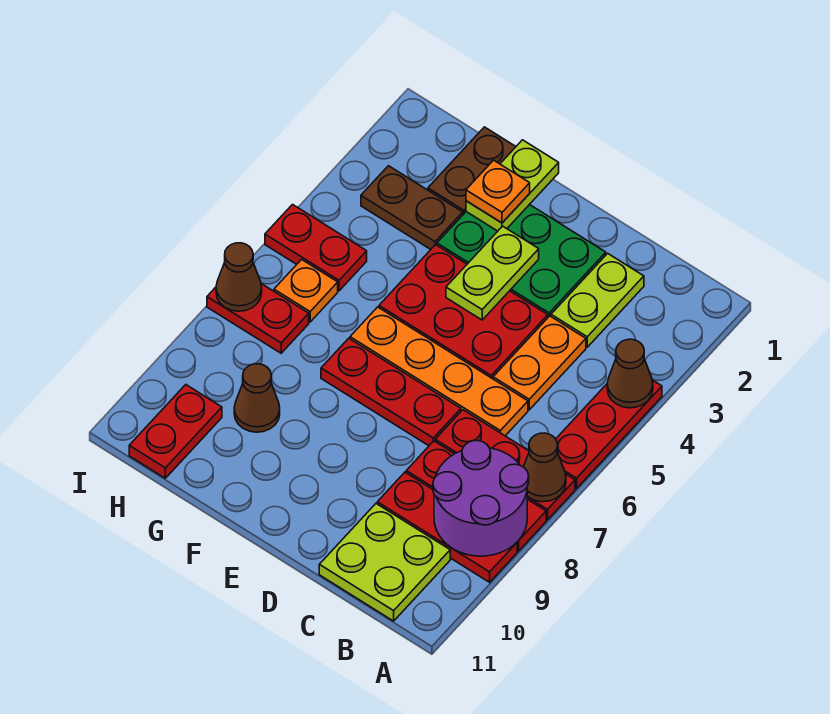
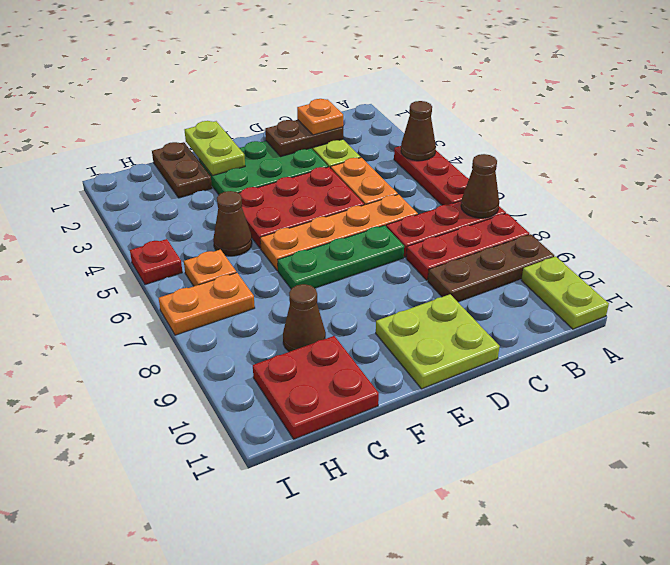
purple round brick A8:B9 level 2 -> none
red plate A9:C9 level 1 -> brown plate A9:C9 level 1
lime plate B10:C11 level 1 -> lime plate D10:E11 level 1
red plate D7:F7 level 1 -> green plate D7:F7 level 1
lime plate E3:E4 level 2 -> lime plate A10:A11 level 1
orange plate F2 level 3 -> orange plate C2 level 3
brown plate G3:H3 level 1 -> brown plate C2:D2 level 2
red plate H5:I5 level 1 -> red plate I5 level 1
red plate H7:I7 level 1 -> orange plate H7:I7 level 1
red plate H10:H11 level 1 -> red plate G10:H11 level 1
brown cone I7 level 2 -> brown cone G5 level 1

